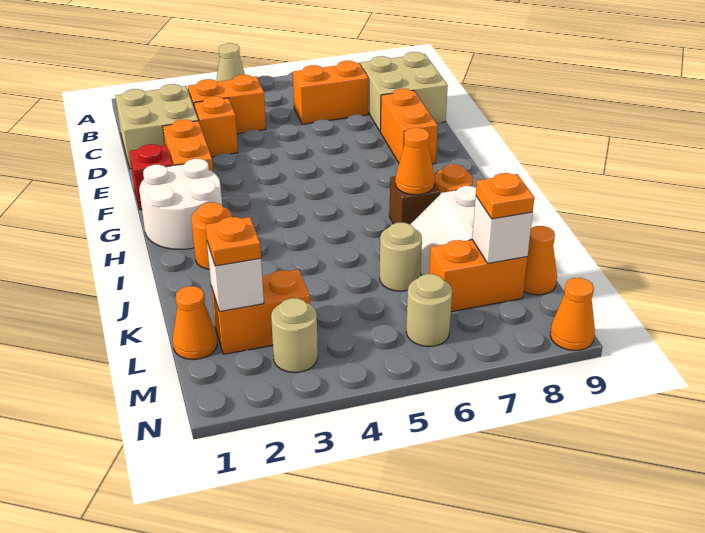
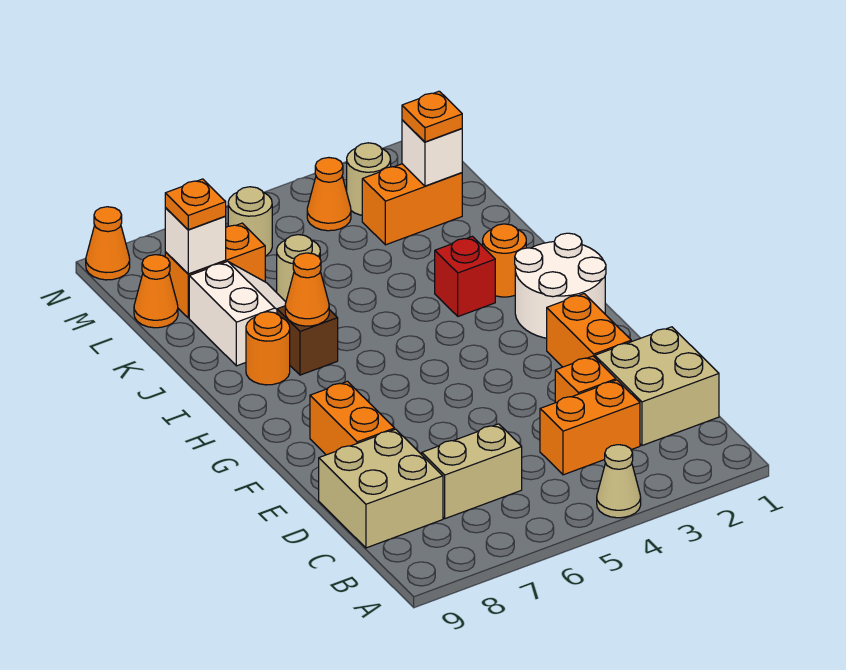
orange brick C6:C7 level 1 -> tan brick C6:C7 level 1
red brick F1 level 1 -> red brick I3 level 1
orange cone L1 level 1 -> orange cone M4 level 1

